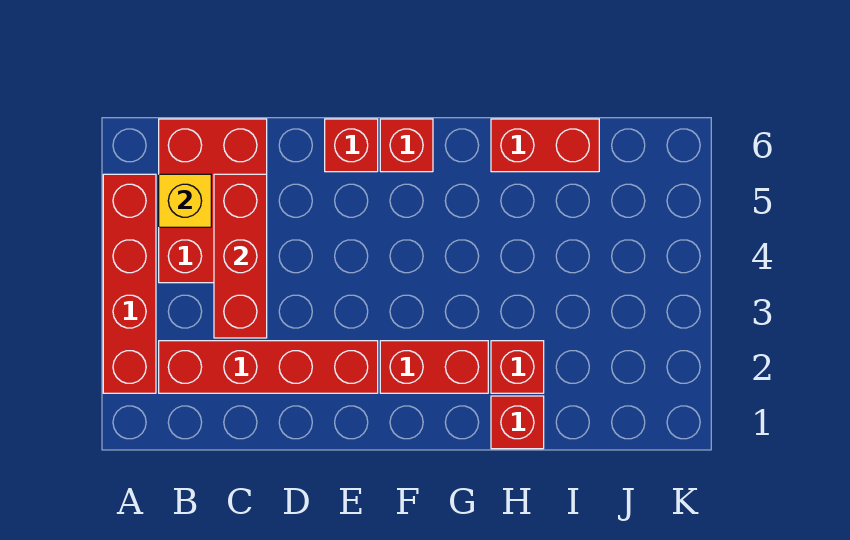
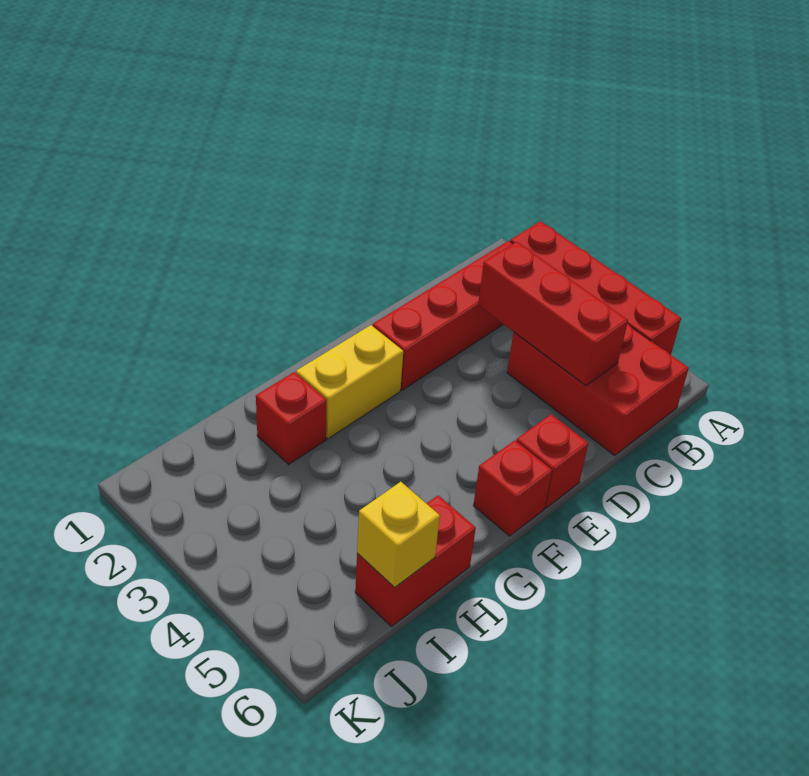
yellow brick B5 level 2 -> yellow brick I6 level 2
red brick F2:G2 level 1 -> yellow brick F2:G2 level 1
red brick H1 level 1 -> none

